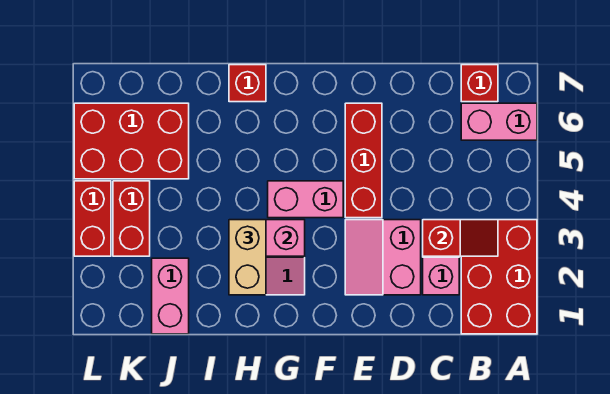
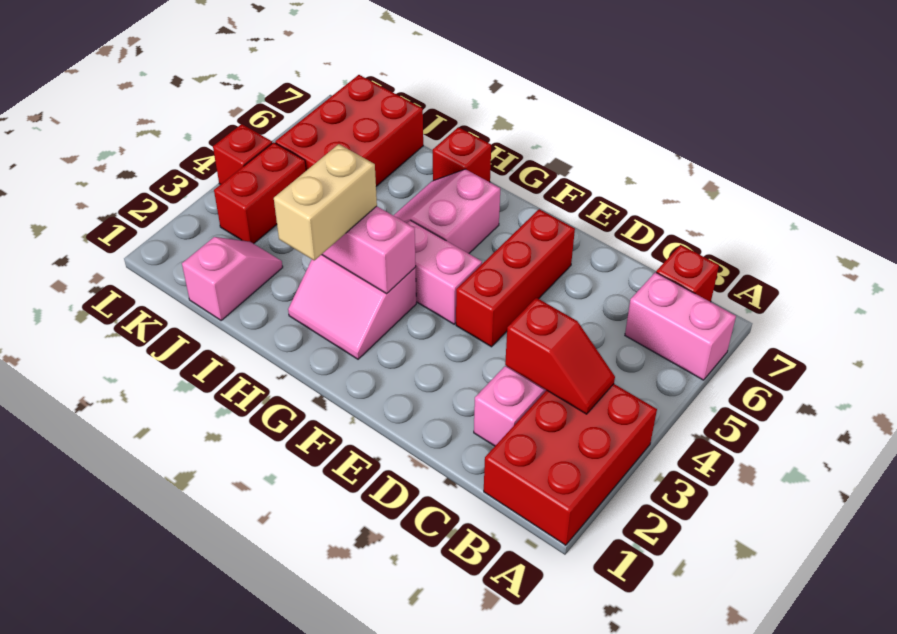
pink slope D2:E3 level 1 top D -> pink slope G5:H6 level 1 top G
pink brick J1:J2 level 1 -> pink slope J1:J2 level 1 top 1
red brick J5:L6 level 1 -> red brick J5:K7 level 1
red brick L3:L4 level 1 -> red brick L4 level 1

